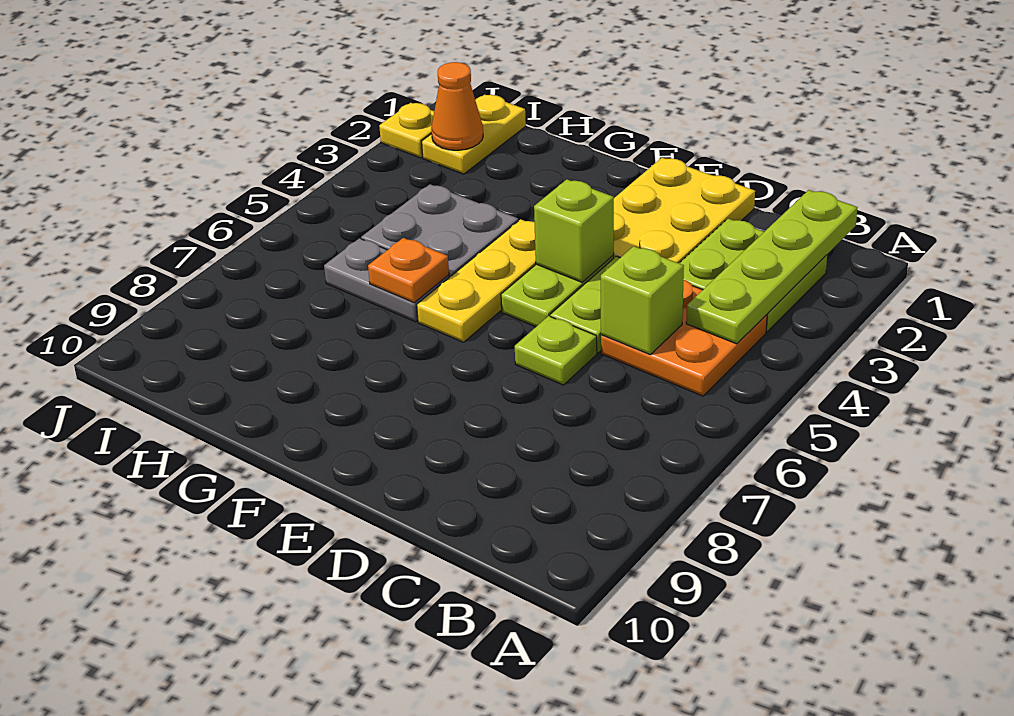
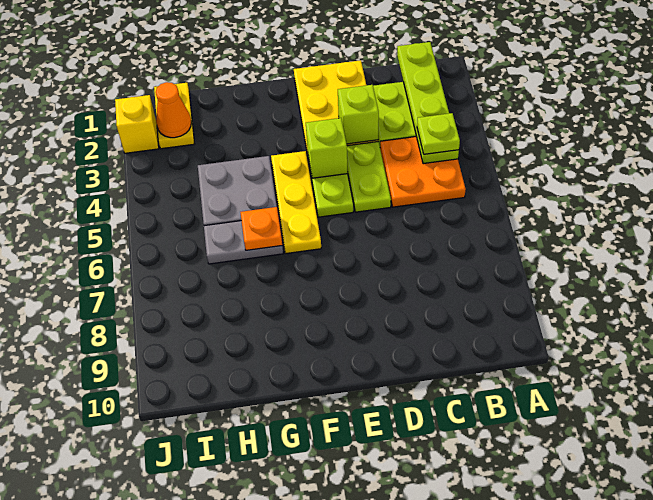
lime brick C5 level 2 -> lime brick D3 level 2
lime plate D6 level 1 -> lime plate B4 level 3
yellow plate J2 level 1 -> yellow brick J2 level 1

